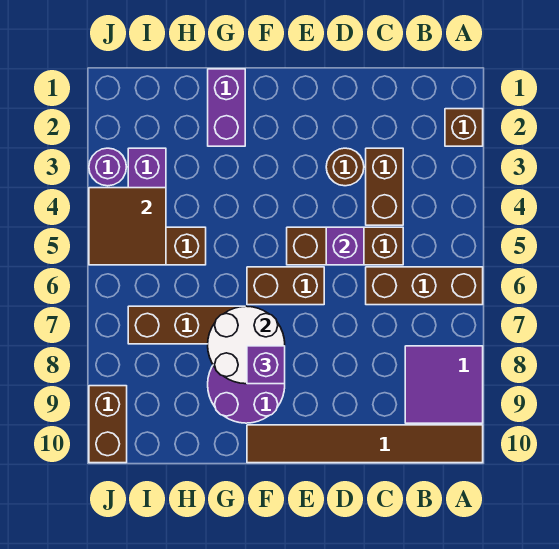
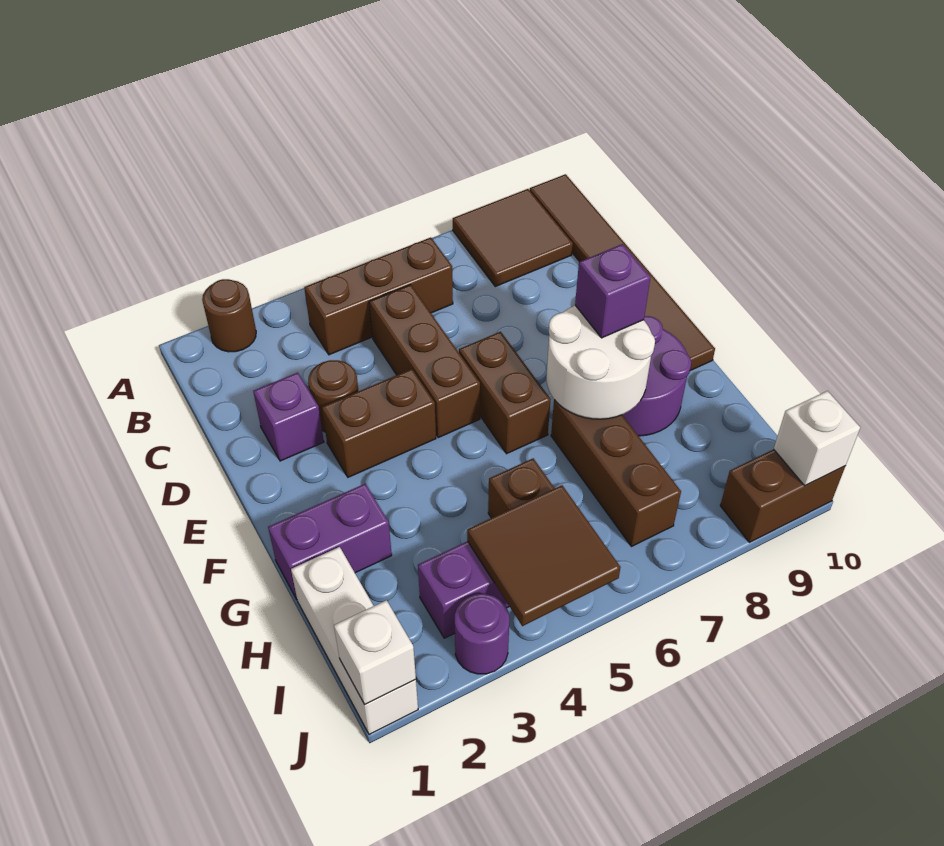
brown brick A2 level 1 -> brown round brick A2 level 1
brown brick A6:C6 level 1 -> brown brick B4:B6 level 1
purple tile A8:B9 level 1 -> brown tile A8:B9 level 1
brown brick C3:C4 level 1 -> brown brick E3:E4 level 1
purple brick D5 level 2 -> purple brick D2 level 1
none -> white brick H1:J1 level 1
none -> white brick J1 level 2
none -> white brick J10 level 2

